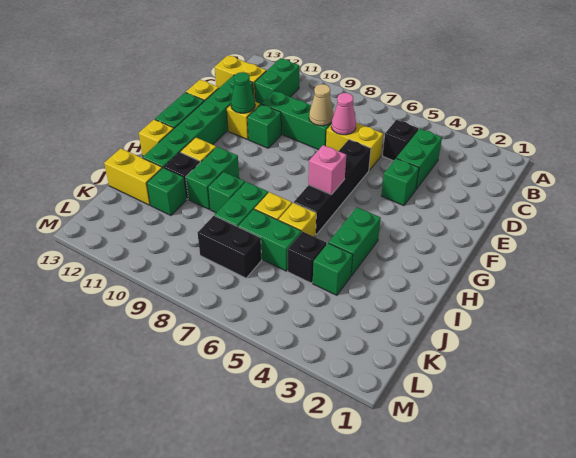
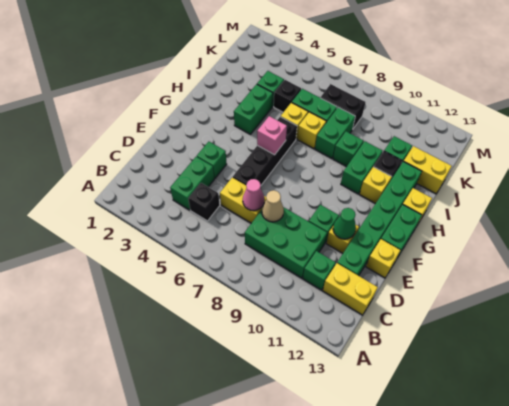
green brick B11:C11 level 1 -> green brick C11 level 1
green brick D8:D10 level 1 -> green brick C8:D10 level 1

